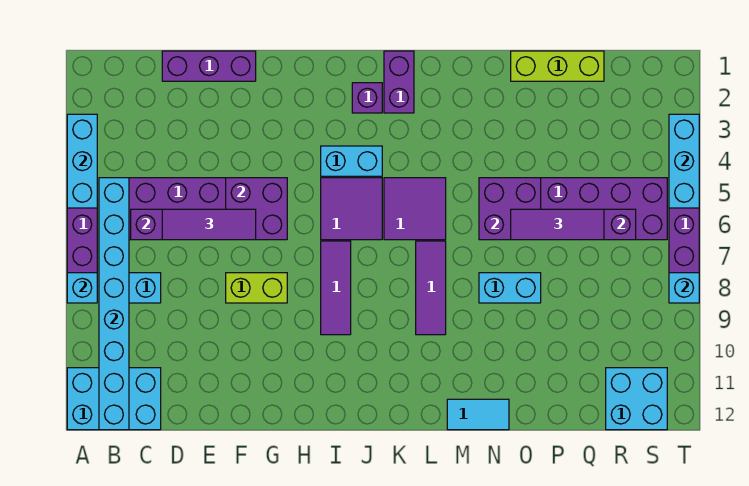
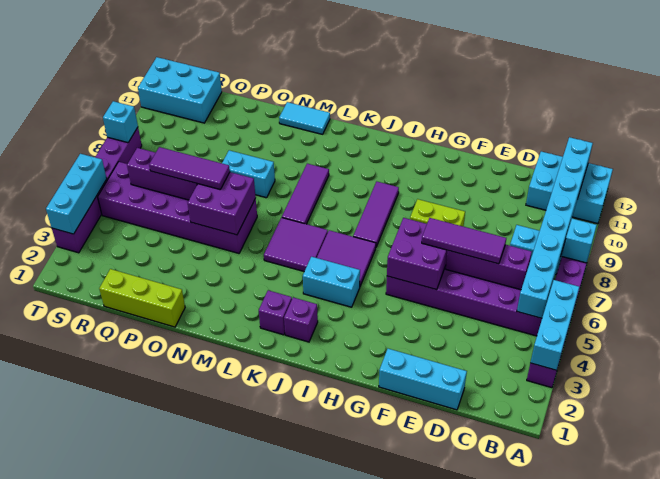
purple brick D1:F1 level 1 -> cyan brick D1:F1 level 1
purple brick K1:K2 level 1 -> purple brick K2 level 1
cyan brick R11:S12 level 1 -> cyan brick R11:T12 level 1

